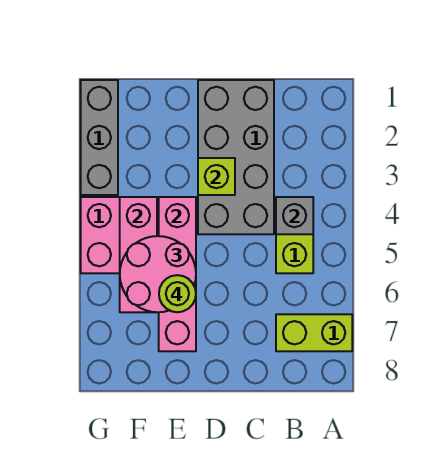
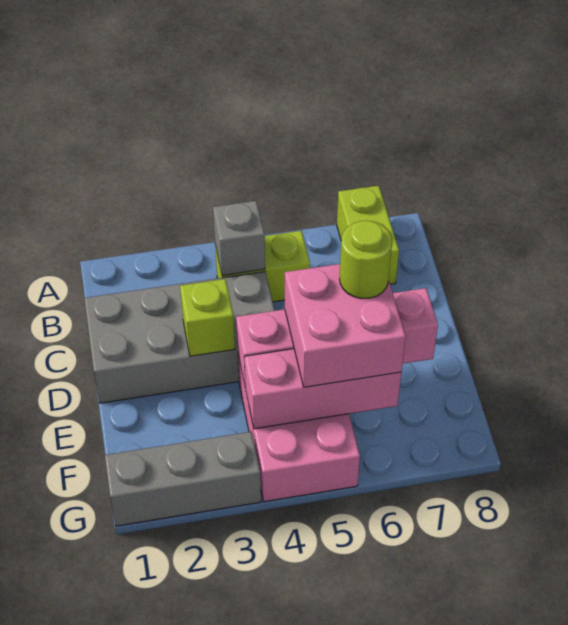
pink round brick E5:F6 level 3 -> pink brick E5:F6 level 3

